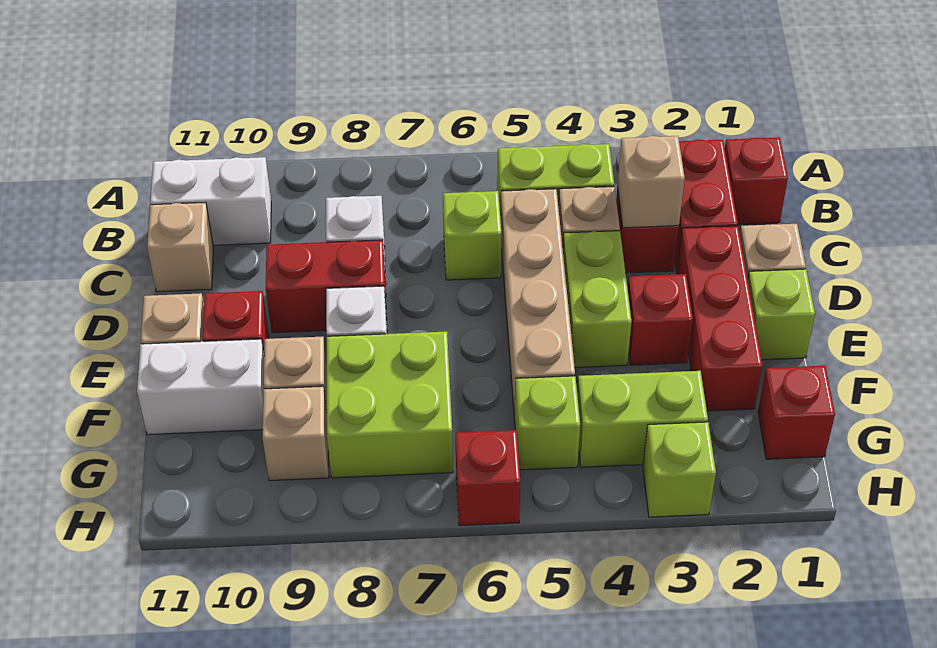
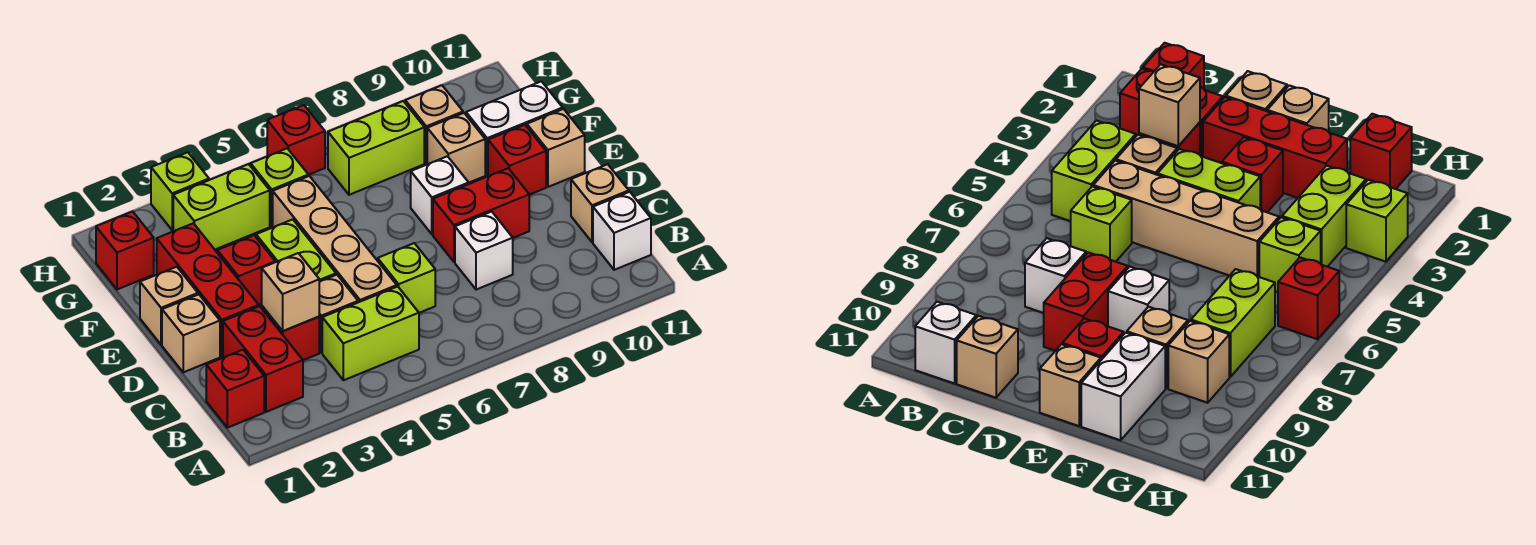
white brick B10:B11 level 1 -> white brick B11 level 1
lime brick E1 level 1 -> tan brick E1 level 1
lime brick F7:G8 level 1 -> lime brick G7:G8 level 1

